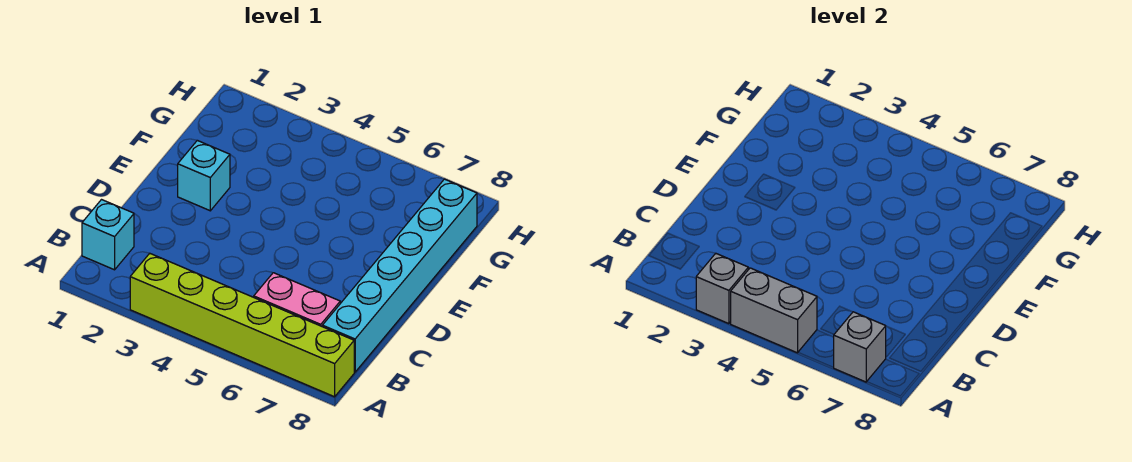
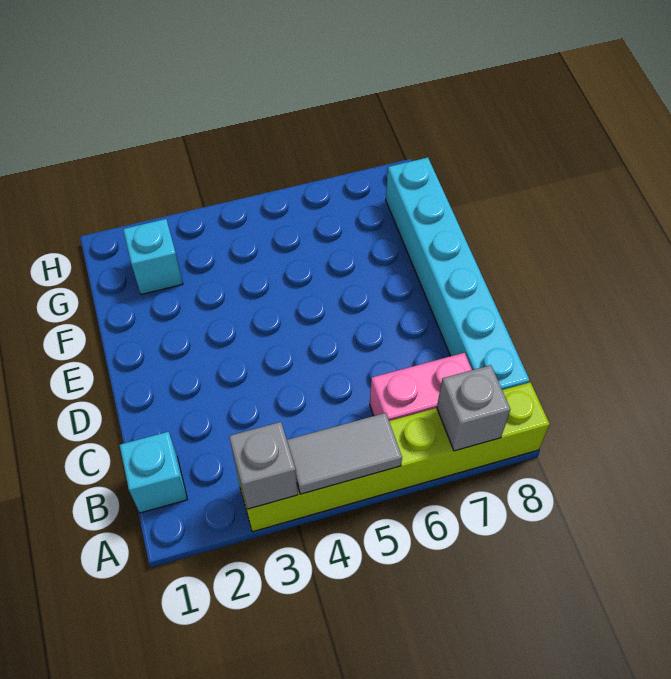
grey brick A4:A5 level 2 -> grey tile A4:A5 level 2
cyan brick E2 level 1 -> cyan brick G2 level 1

